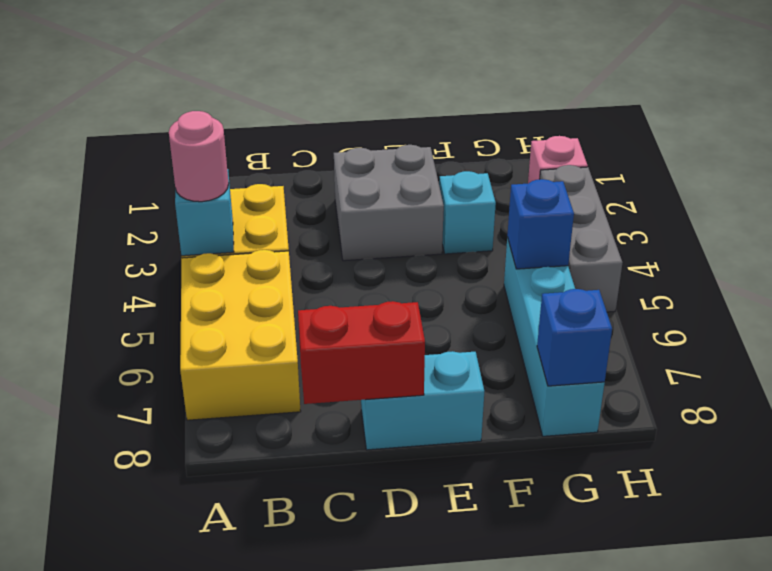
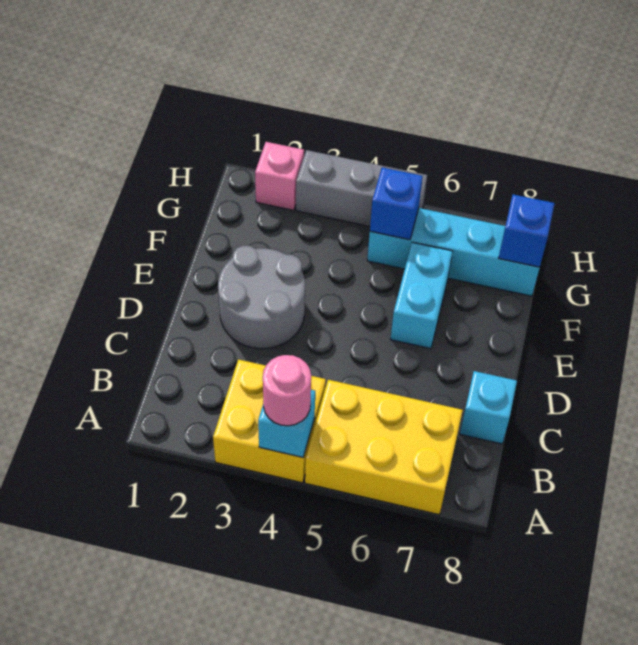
red brick C8:D8 level 2 -> none
grey brick D2:E3 level 1 -> grey round brick D2:E3 level 1
cyan brick D8:E8 level 1 -> cyan brick E6:F6 level 1
cyan brick F3 level 1 -> cyan brick C8 level 1

